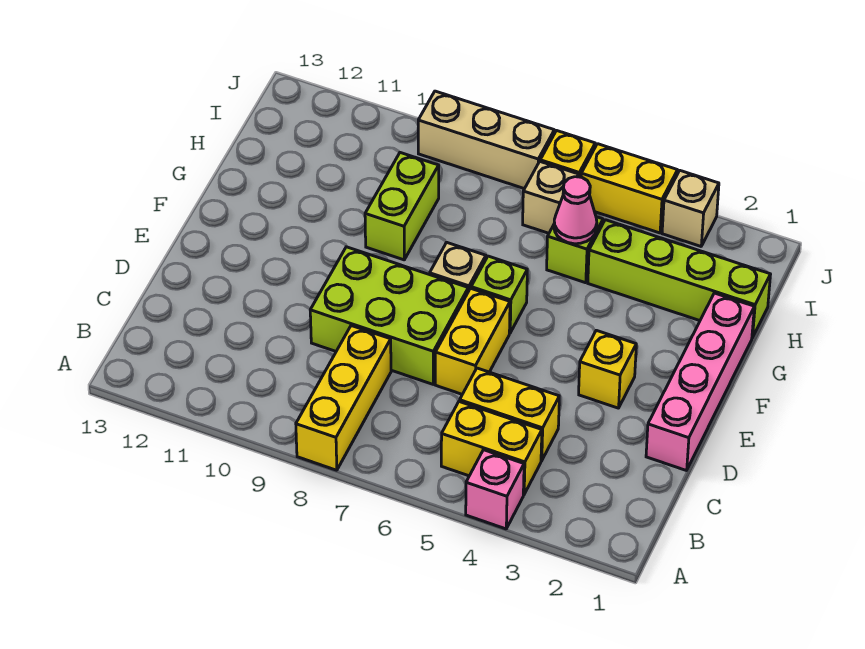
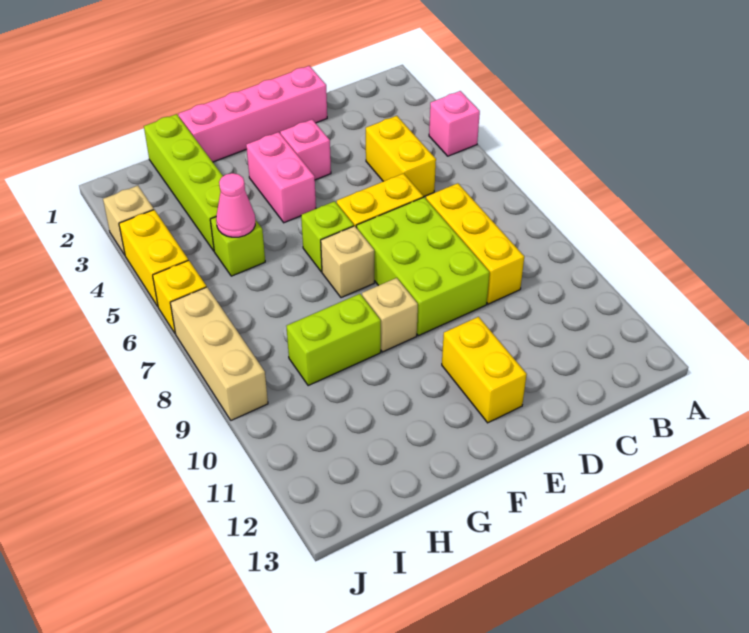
yellow brick A8:C8 level 1 -> yellow brick C7:C9 level 1
yellow brick B4:B5 level 1 -> yellow brick E11:E12 level 1
yellow brick E3 level 1 -> pink brick E3 level 1
none -> pink brick F3:F4 level 1
tan brick I6 level 1 -> tan brick F9 level 1

